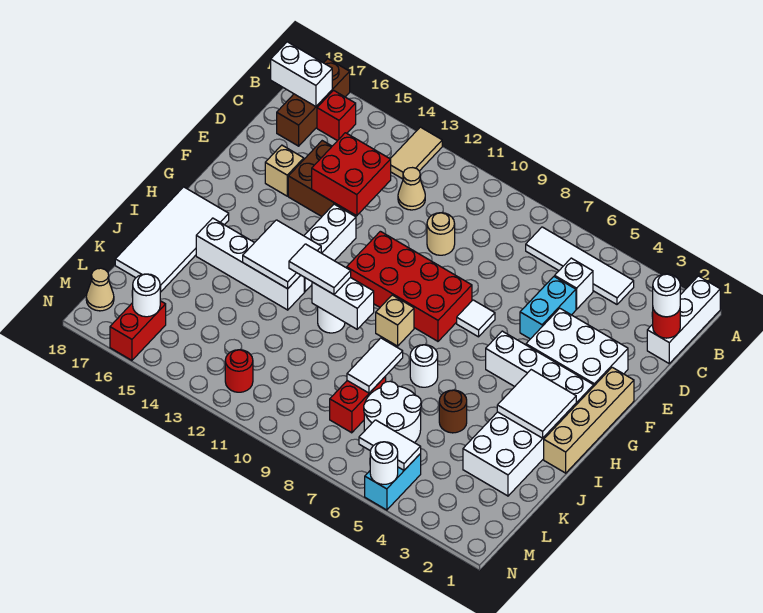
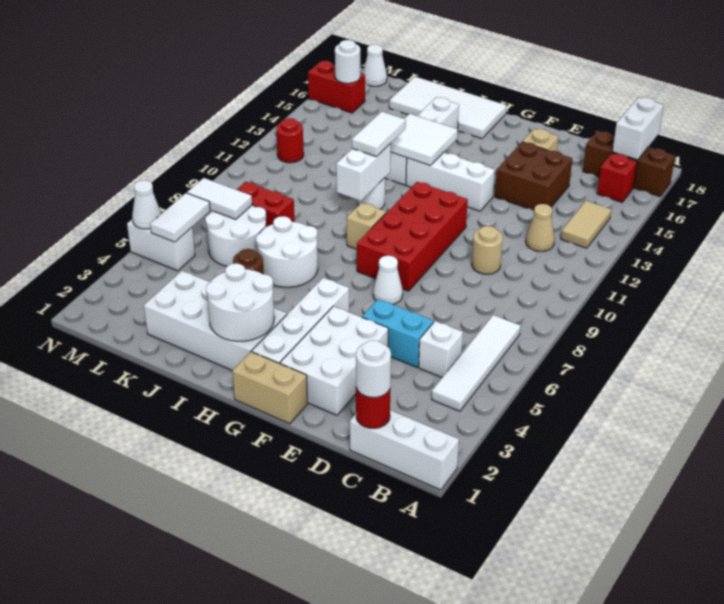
tan tile A13:B13 level 1 -> tan tile B13:B14 level 1
red brick D13:E14 level 2 -> none
tan brick F1:I1 level 1 -> tan brick F1:G1 level 1
white tile F7 level 1 -> white cone F7 level 1
white tile H2:I3 level 2 -> white round brick H2:I3 level 2
white round brick I7 level 1 -> white round brick I6:J7 level 1
white tile J8:K8 level 2 -> white tile L7:M7 level 2
cyan brick M5:N5 level 1 -> white brick M5:N5 level 1
tan cone M18 level 1 -> white cone M18 level 1
white round brick N5 level 2 -> white cone N5 level 2

